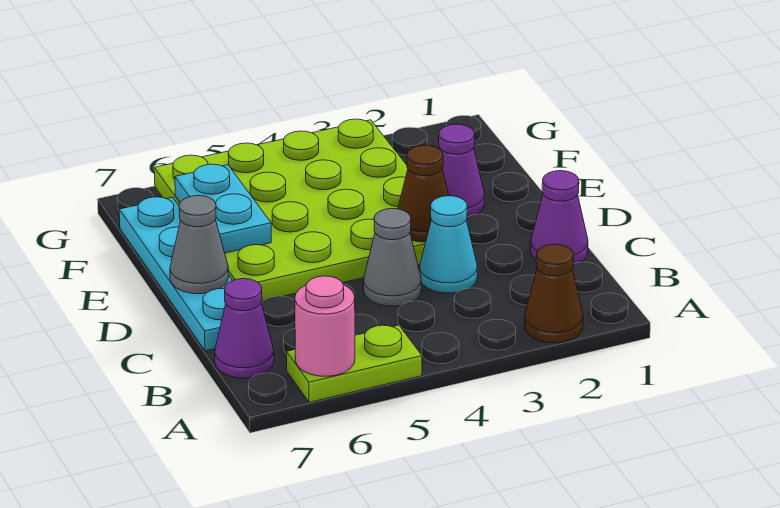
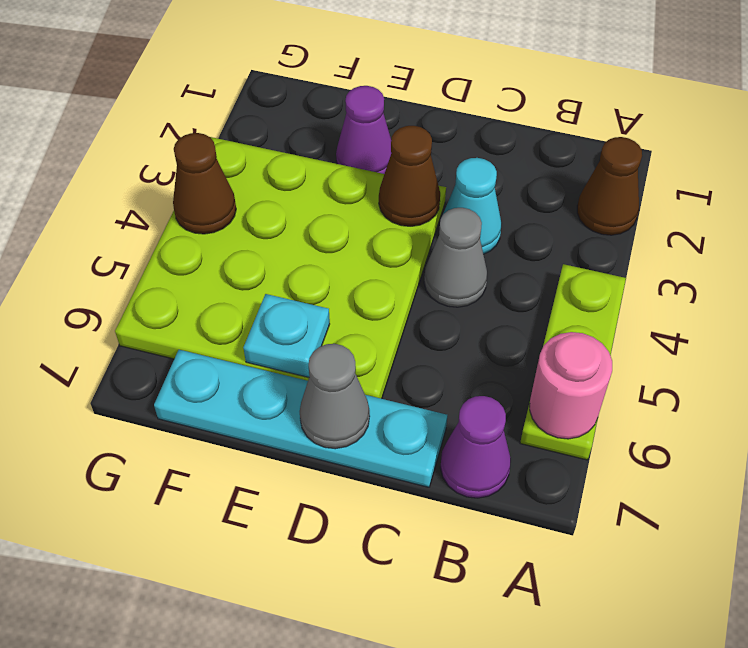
lime plate A5:A6 level 1 -> lime plate A4:A6 level 1
purple cone C1 level 1 -> none
cyan plate E6:F6 level 2 -> cyan plate E6 level 2
none -> brown cone G4 level 2

